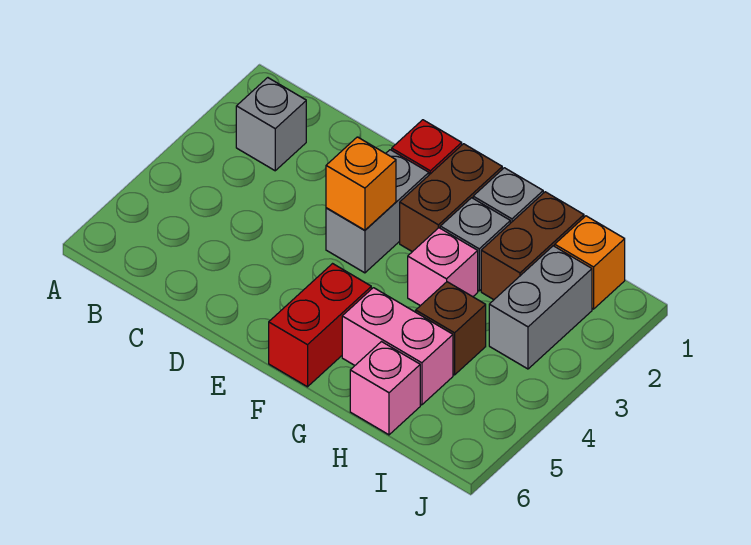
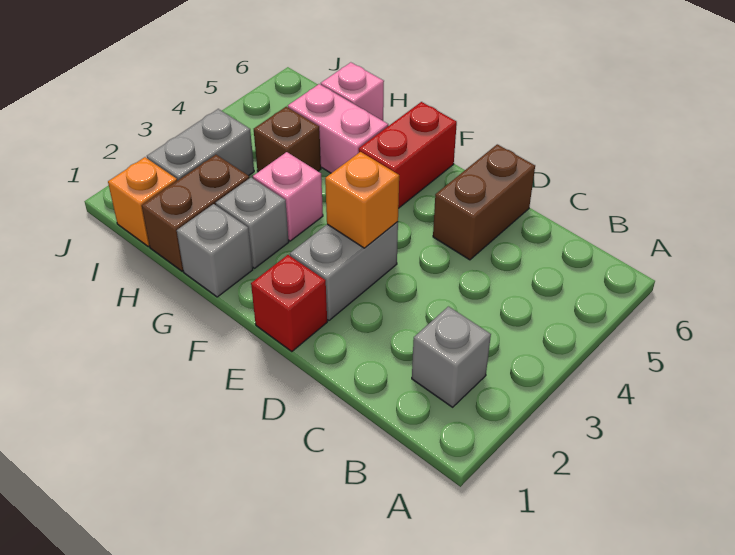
brown brick F1:F2 level 1 -> brown brick D5:D6 level 1

